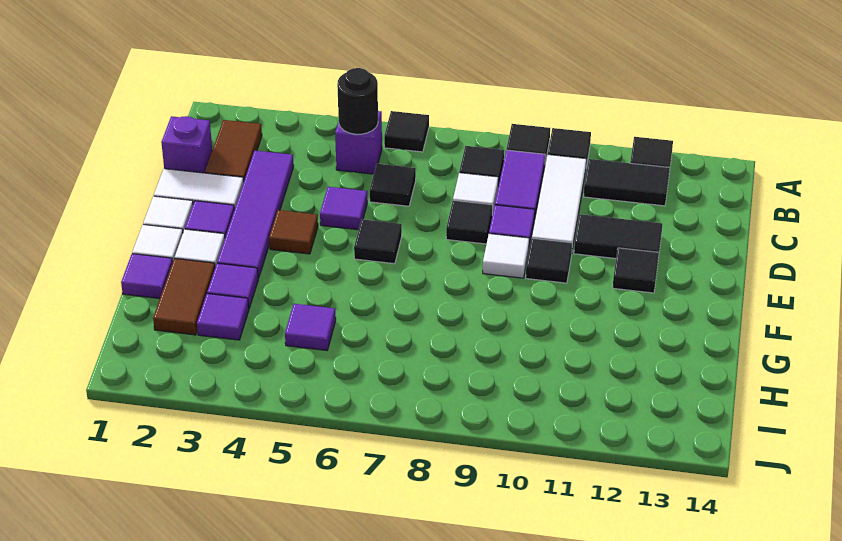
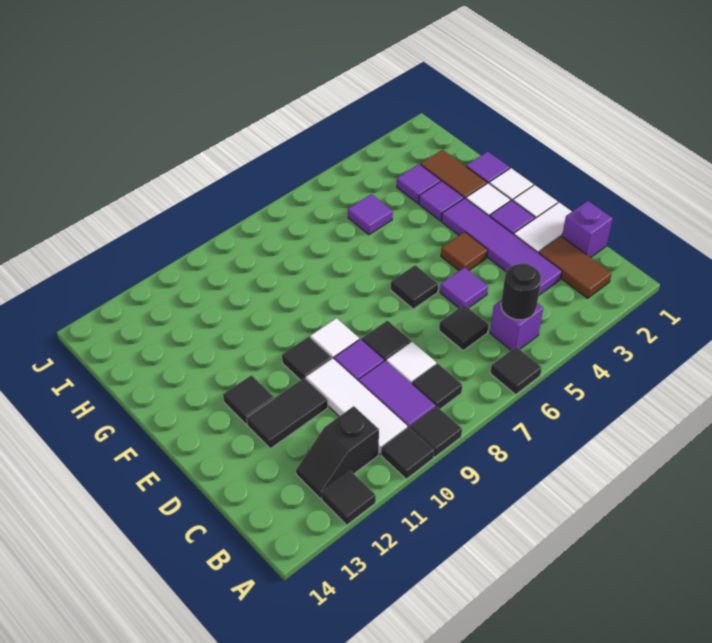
black tile B11:B12 level 1 -> black slope B11:B12 level 1 top 11

